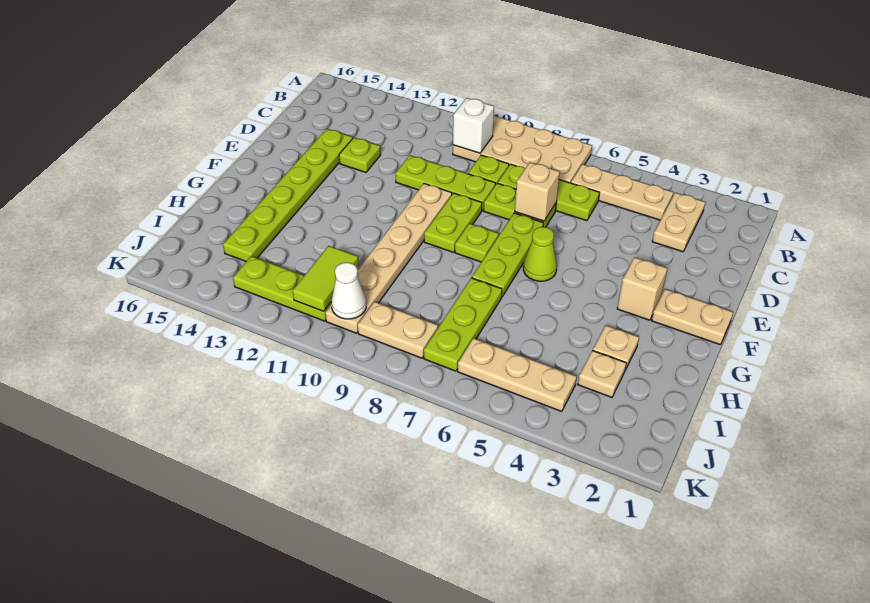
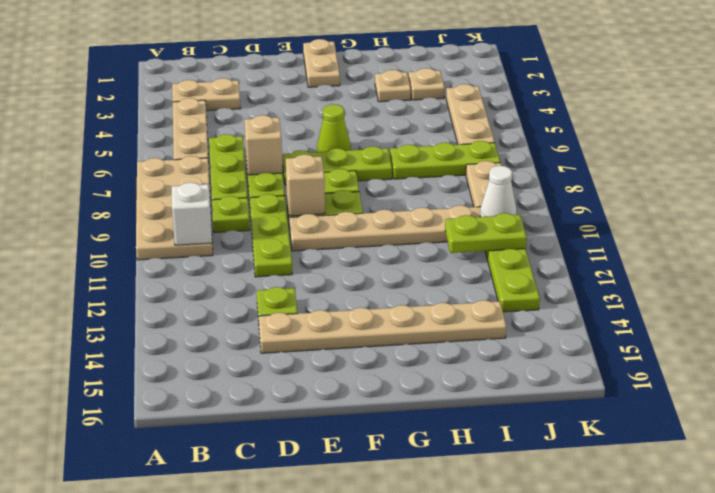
lime plate D14:I14 level 1 -> tan plate D14:I14 level 1
tan brick F3 level 1 -> tan brick E9 level 2
lime tile I11:J11 level 2 -> lime plate I11:J11 level 2

